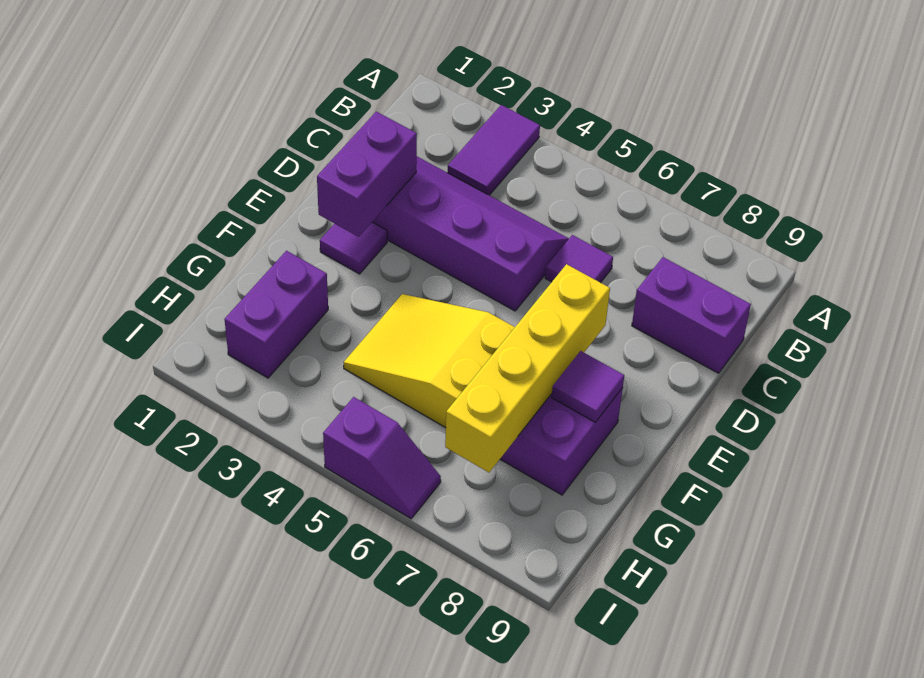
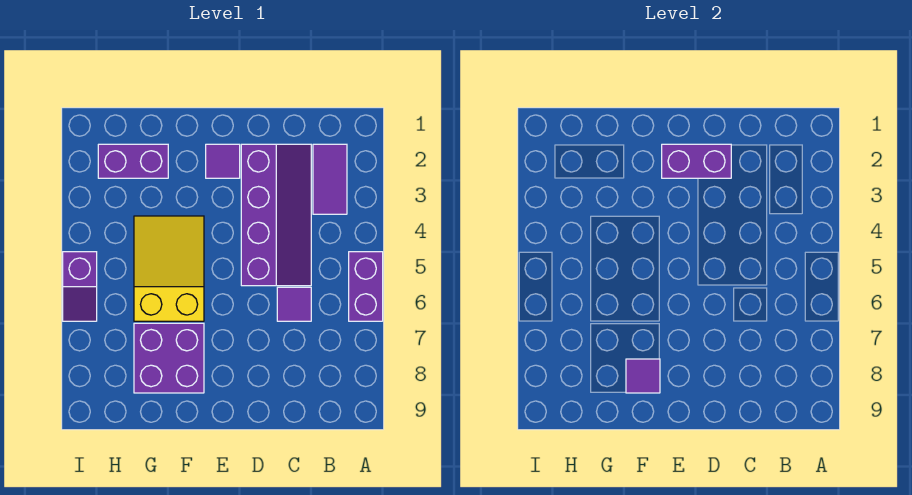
purple tile A3:B3 level 1 -> purple tile B2:B3 level 1
purple brick C8:C9 level 1 -> purple brick A5:A6 level 1
yellow brick E7:H7 level 2 -> none

